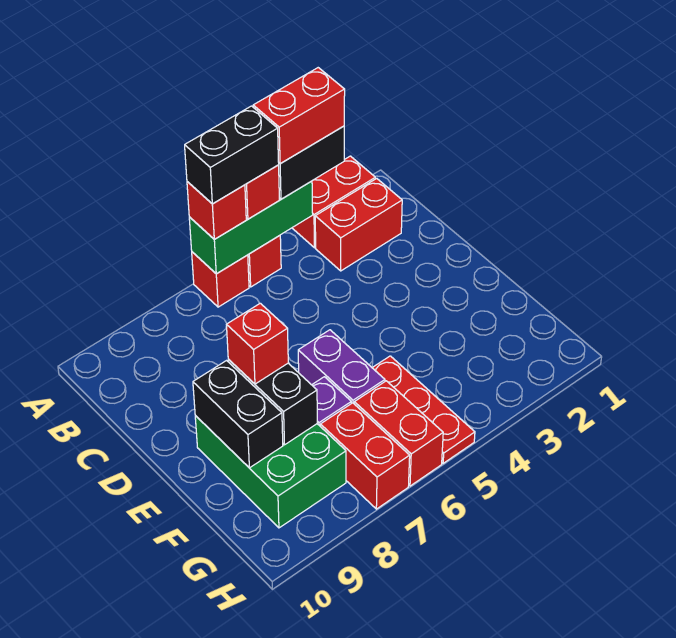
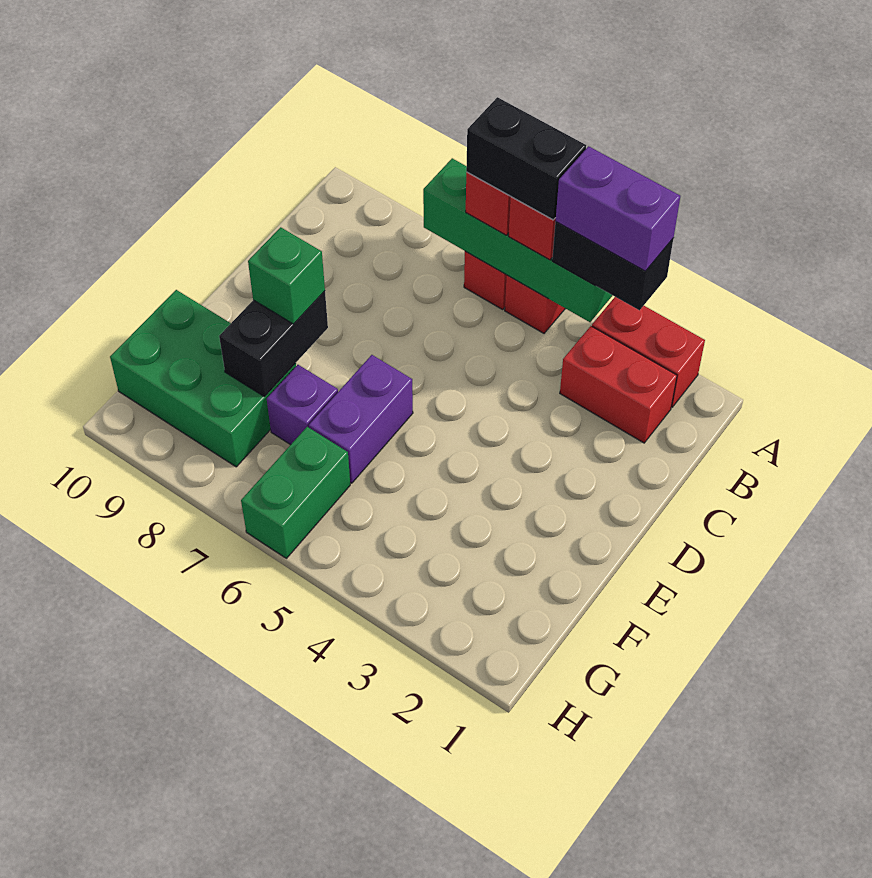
red brick A3:A4 level 4 -> purple brick A3:A4 level 4
green brick A4:A6 level 2 -> green brick A4:A7 level 2
green brick E8:G9 level 1 -> green brick F8:G10 level 1
red brick E8 level 3 -> green brick E8 level 3
black brick E9:F9 level 2 -> none
red plate F5:H5 level 1 -> none
red brick G6:H6 level 1 -> green brick G6:H6 level 1
red brick G7:H7 level 1 -> none

